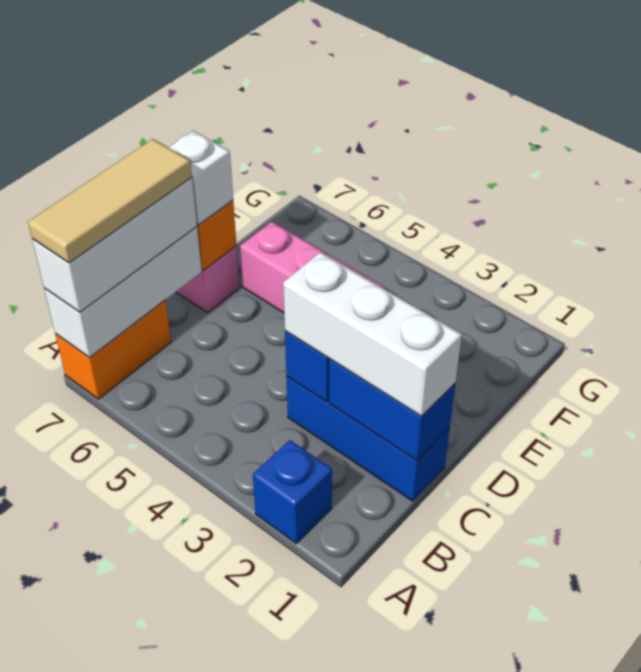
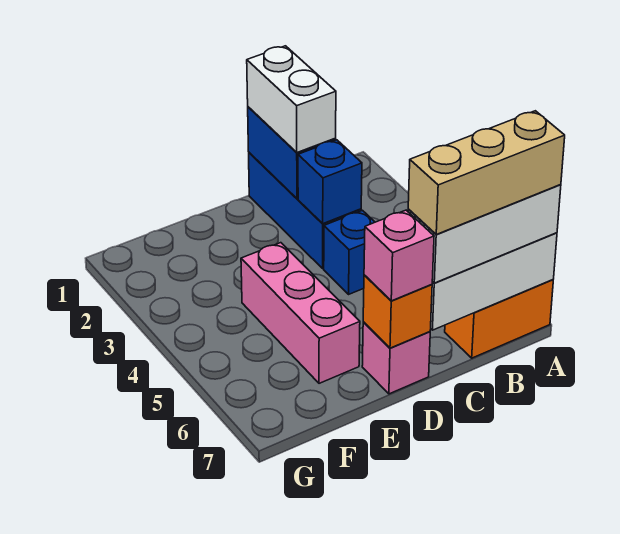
blue brick A2 level 1 -> blue brick C4 level 1
tan tile A7:C7 level 4 -> tan brick A7:C7 level 4
white brick C1:C3 level 3 -> white brick C1:C2 level 3
white brick D7 level 3 -> pink brick D7 level 3

